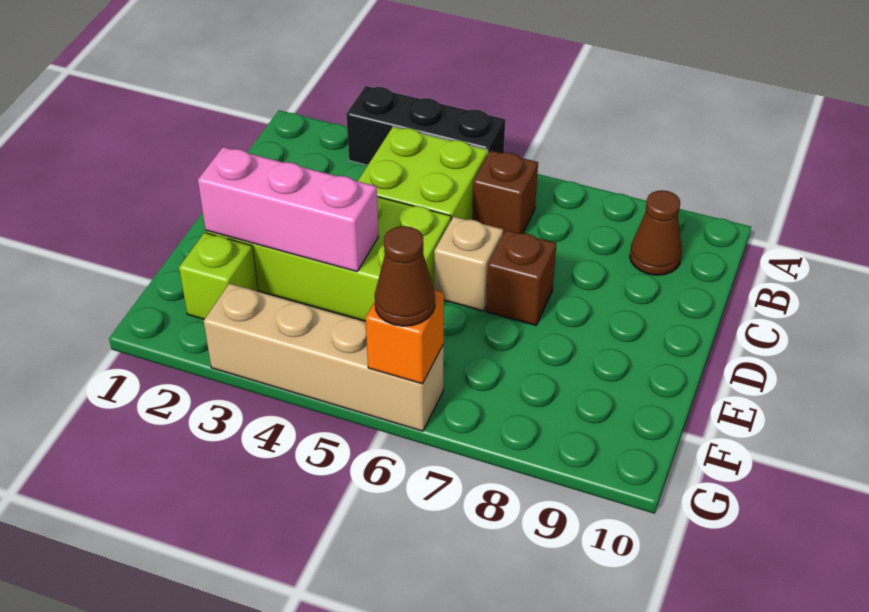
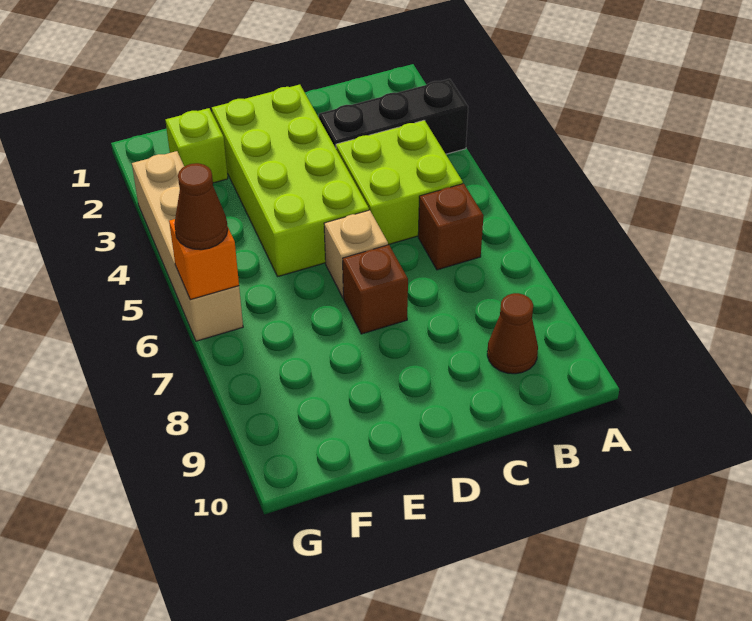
black brick A3:A5 level 1 -> black brick A3:C3 level 1
pink brick E2:E4 level 2 -> none

